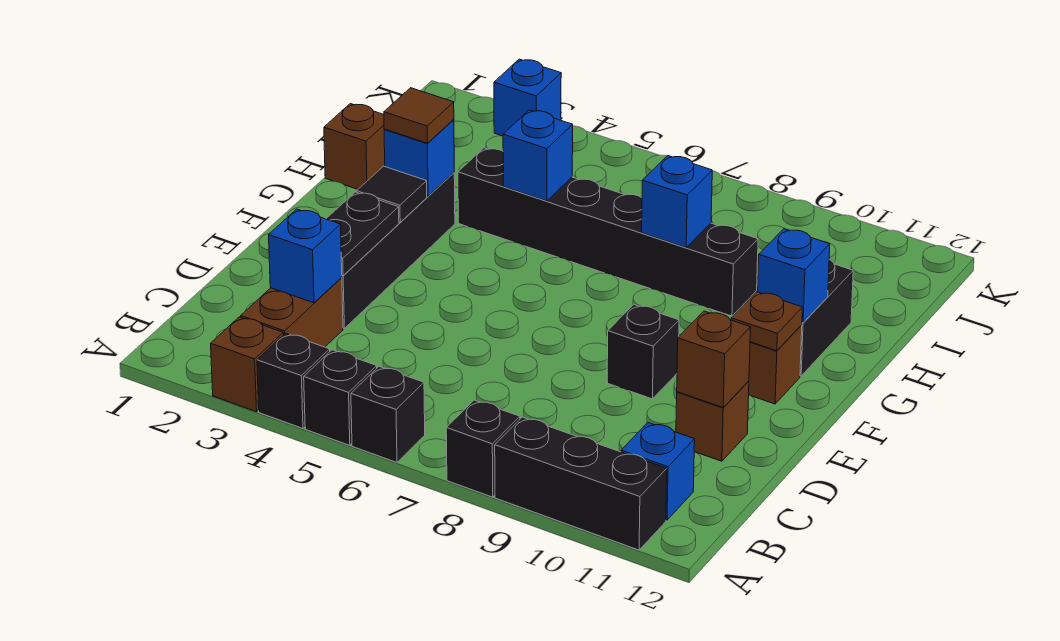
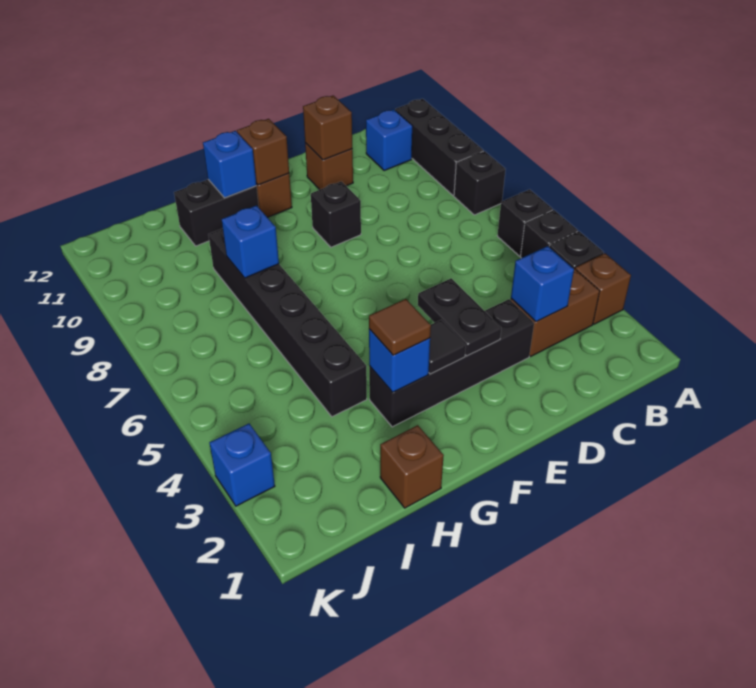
black plate D3:E3 level 2 -> black plate E3:E4 level 2
brown plate F11 level 2 -> brown brick F11 level 2
blue brick H5 level 2 -> none

